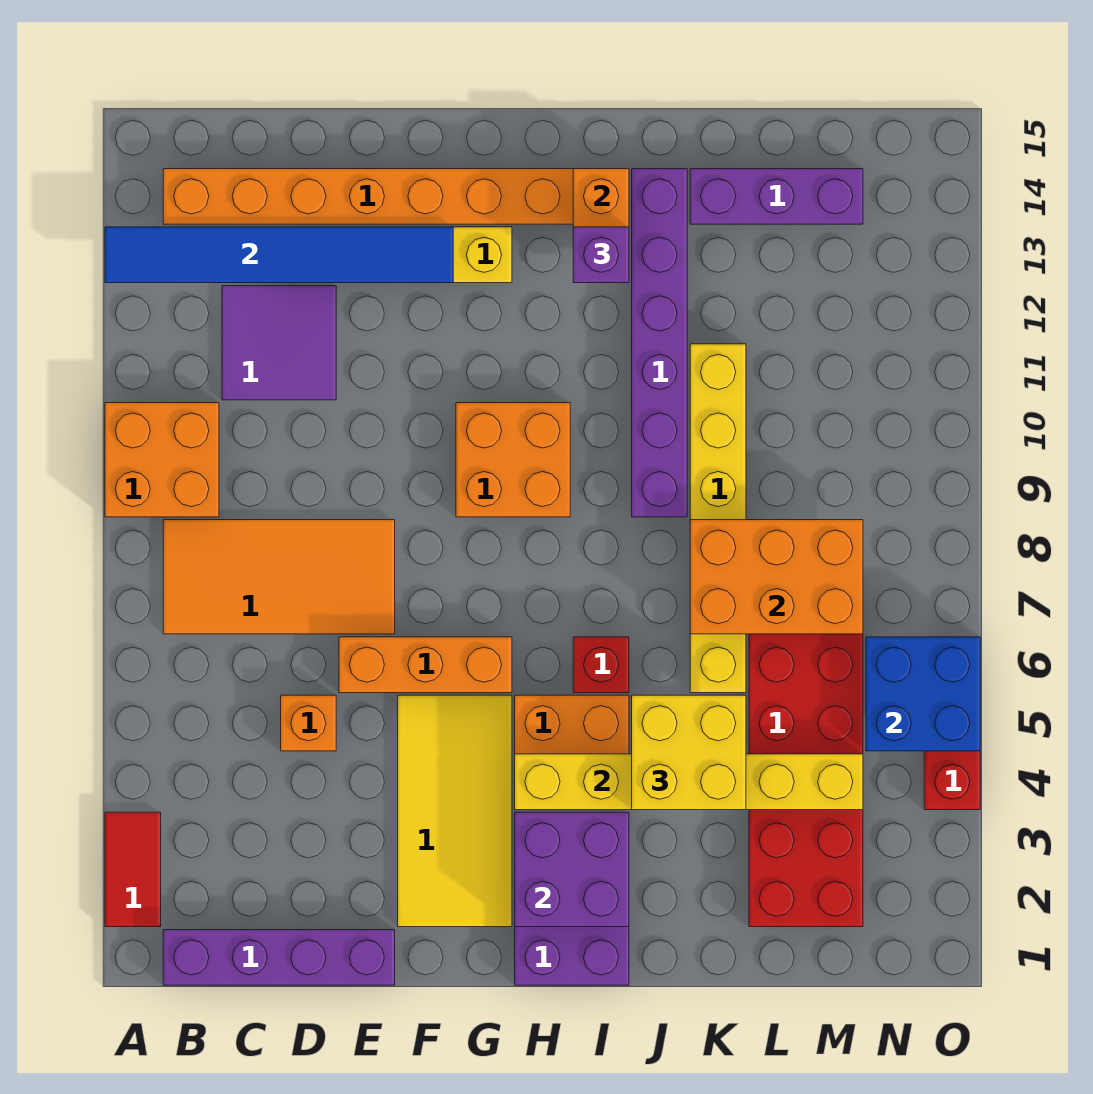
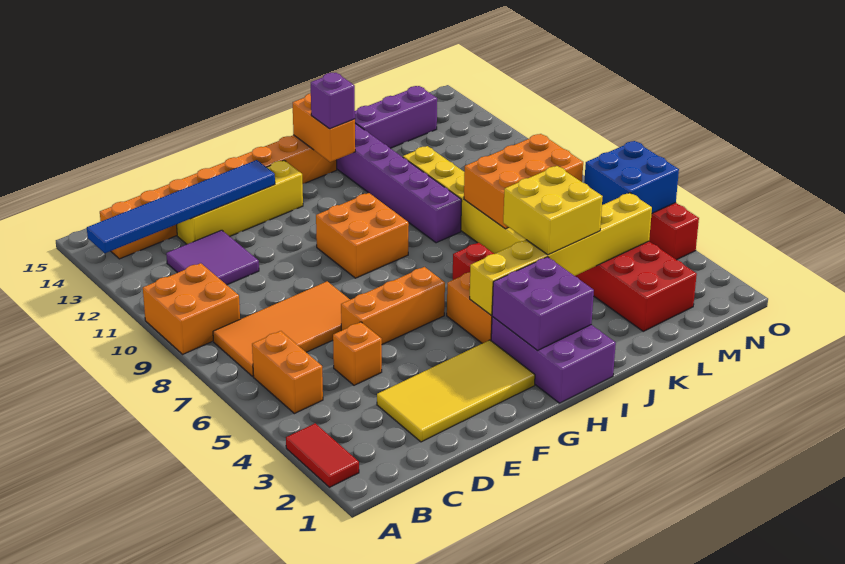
purple brick B1:E1 level 1 -> none
none -> orange brick B5:B6 level 1
yellow tile F2:G5 level 1 -> yellow tile D2:G3 level 1

